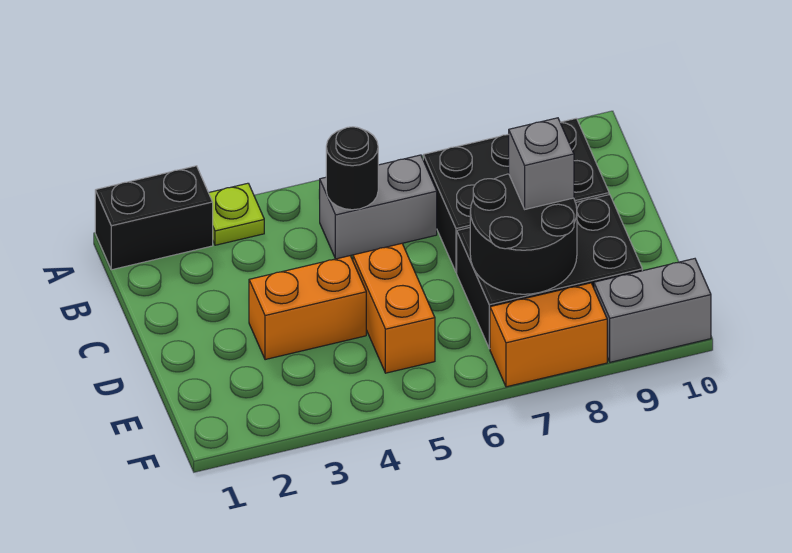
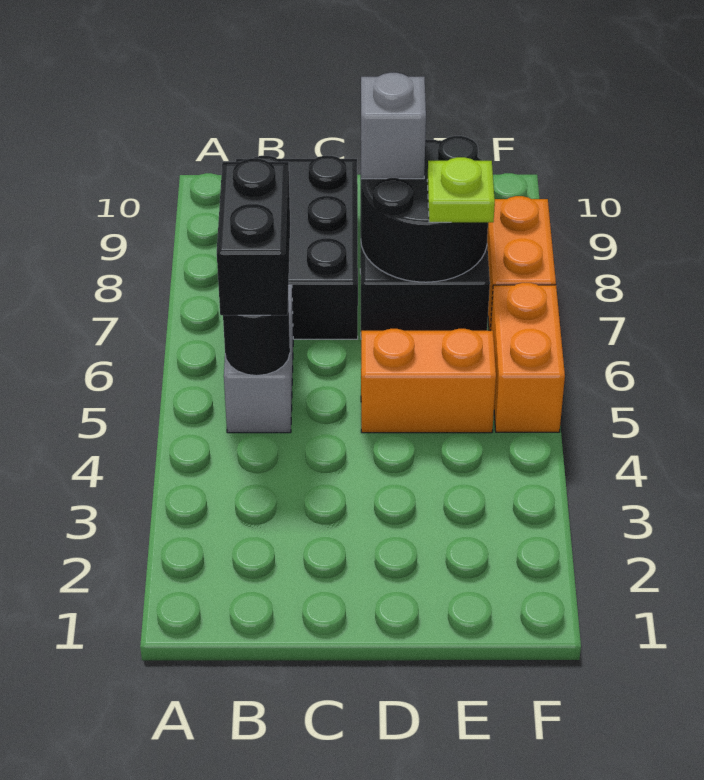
black brick A1:A2 level 1 -> black brick B5:B6 level 3
lime plate A3 level 1 -> lime plate E7 level 3
orange brick D3:D4 level 1 -> orange brick F5:F6 level 1
grey brick F9:F10 level 1 -> none

